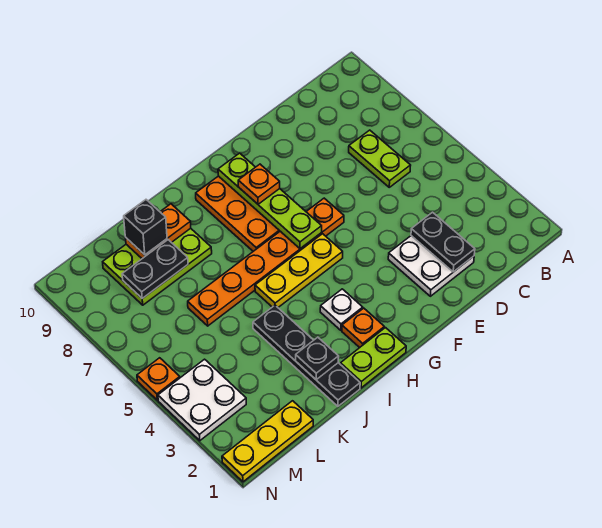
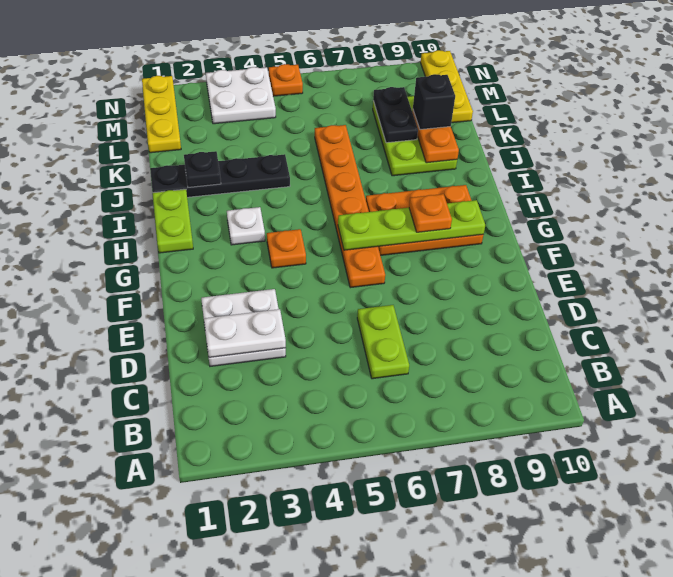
lime plate C6:C7 level 1 -> lime plate C6:D6 level 1
black plate D2:D3 level 2 -> white plate D2:D3 level 2
yellow plate G5:I5 level 1 -> yellow plate L10:N10 level 1
orange plate H2 level 1 -> orange plate G4 level 1

